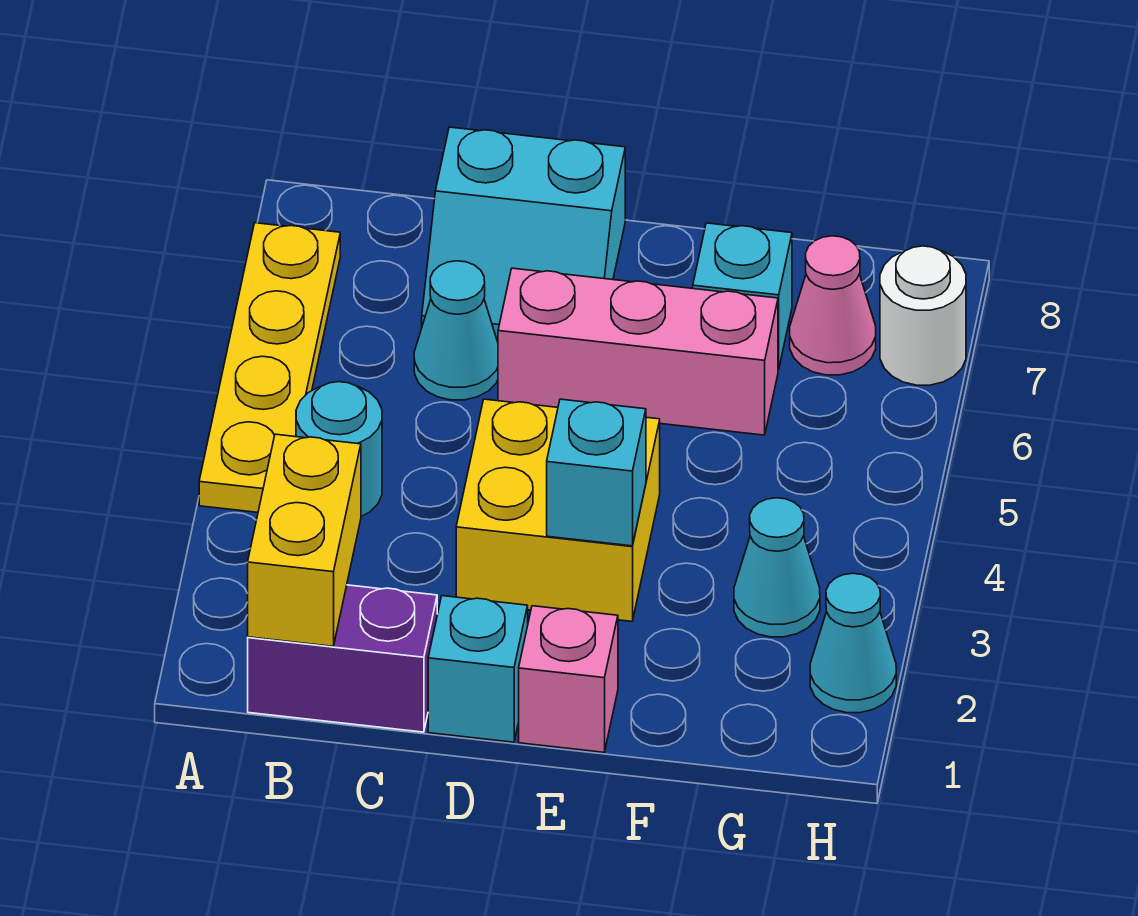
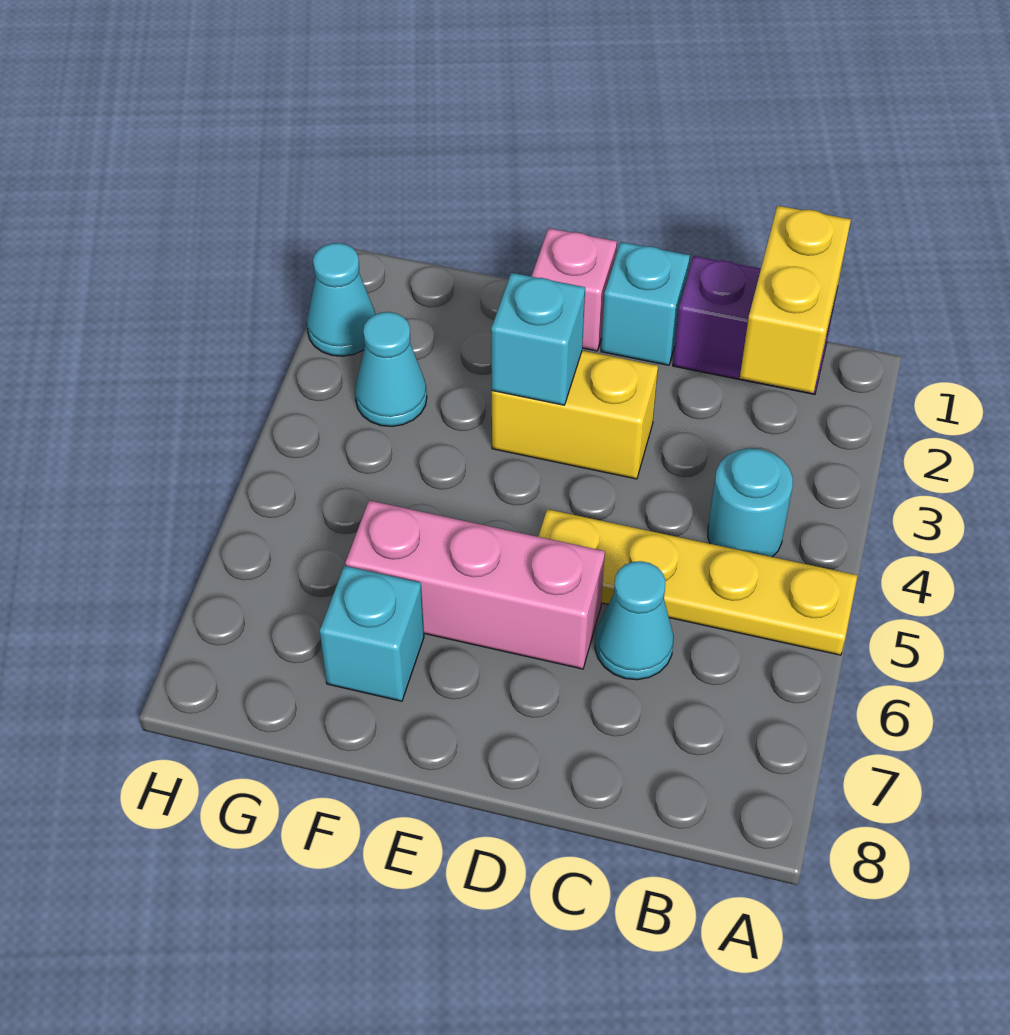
yellow plate A4:A7 level 1 -> yellow plate A5:D5 level 1
cyan slope C7:D8 level 1 top 8 -> none
yellow brick D3:E4 level 1 -> yellow brick D3:E3 level 1
pink cone G7 level 1 -> none
white round brick H7 level 1 -> none

